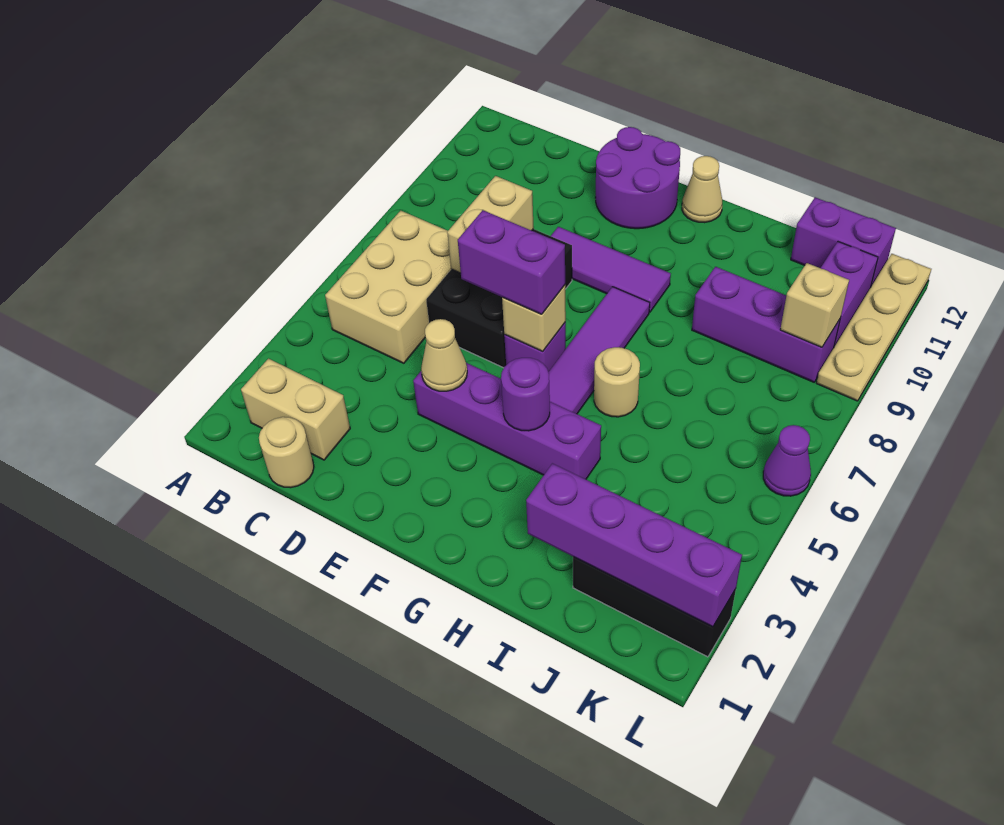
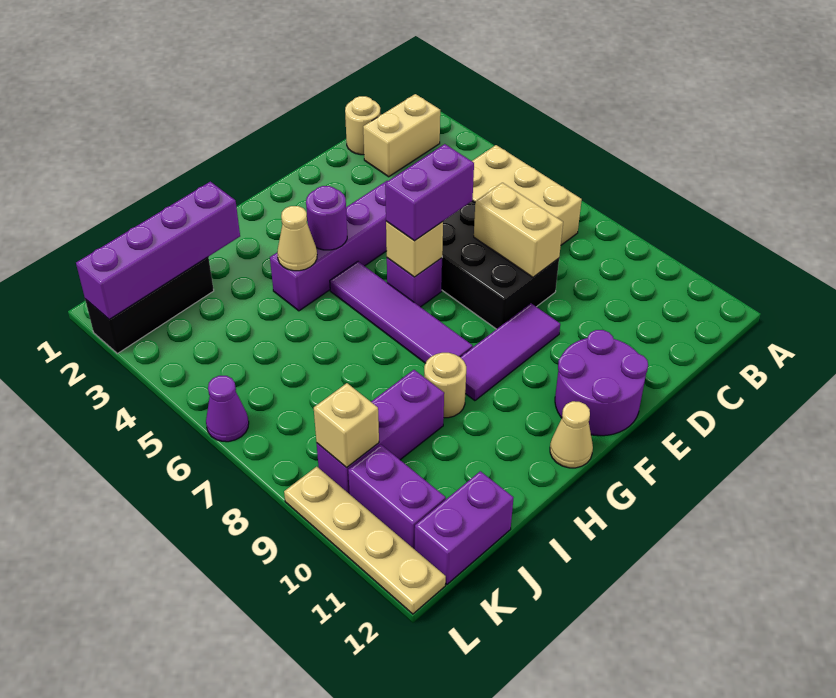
tan cone E4 level 2 -> tan cone H4 level 2
tan round brick H6 level 1 -> tan round brick H9 level 1

